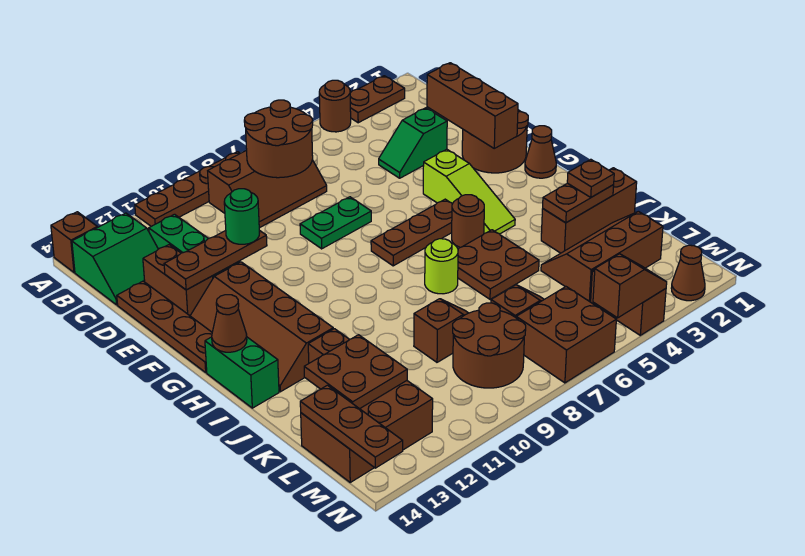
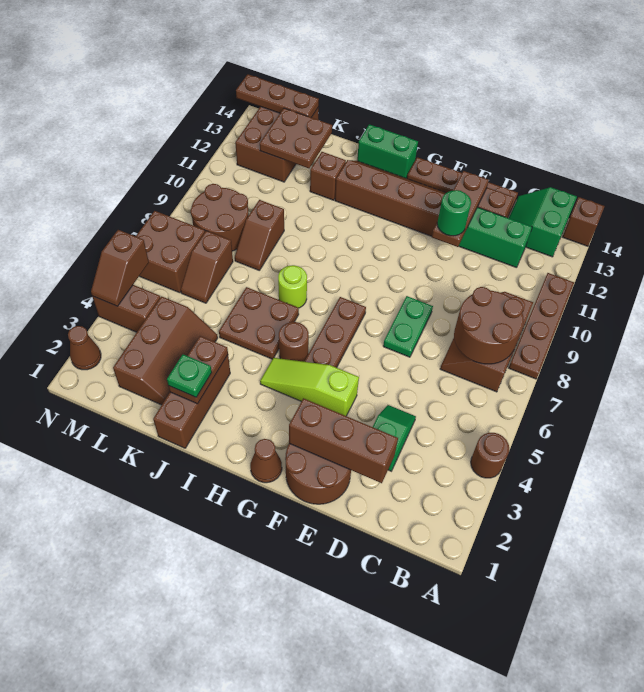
brown plate A2:A3 level 1 -> none
brown cone H14 level 2 -> none
brown plate J2 level 3 -> green plate J2 level 3

